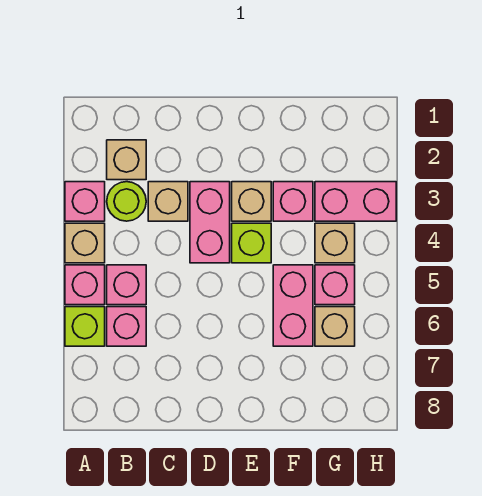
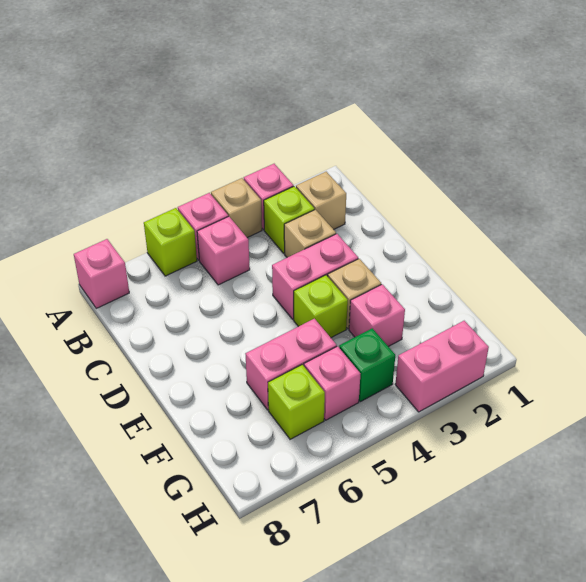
lime round brick B3 level 1 -> lime brick B3 level 1
pink brick B6 level 1 -> pink brick A8 level 1
pink brick G3:H3 level 1 -> pink brick H2:H3 level 1
tan brick G4 level 1 -> green brick G4 level 1
tan brick G6 level 1 -> lime brick G6 level 1

